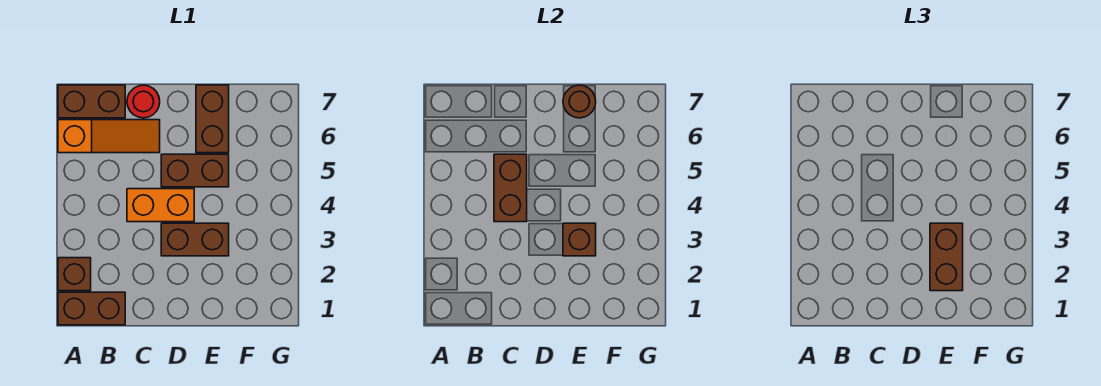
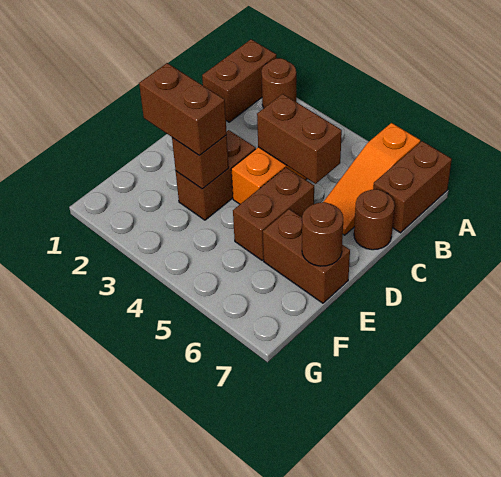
brown brick A2 level 1 -> brown round brick A2 level 1
red round brick C7 level 1 -> brown round brick C7 level 1

